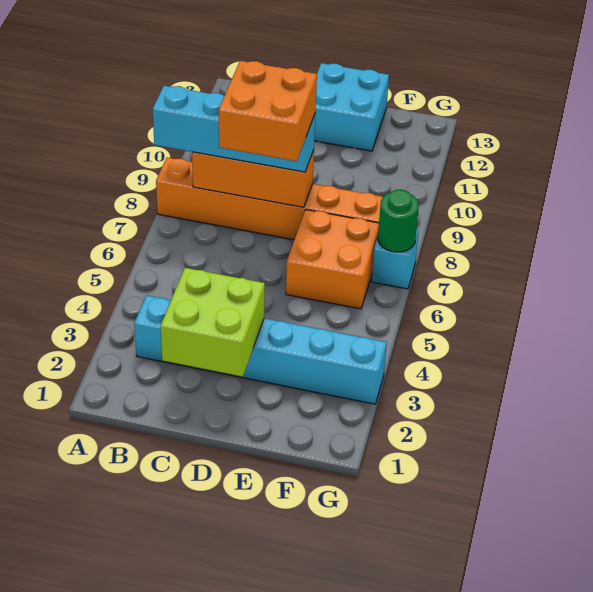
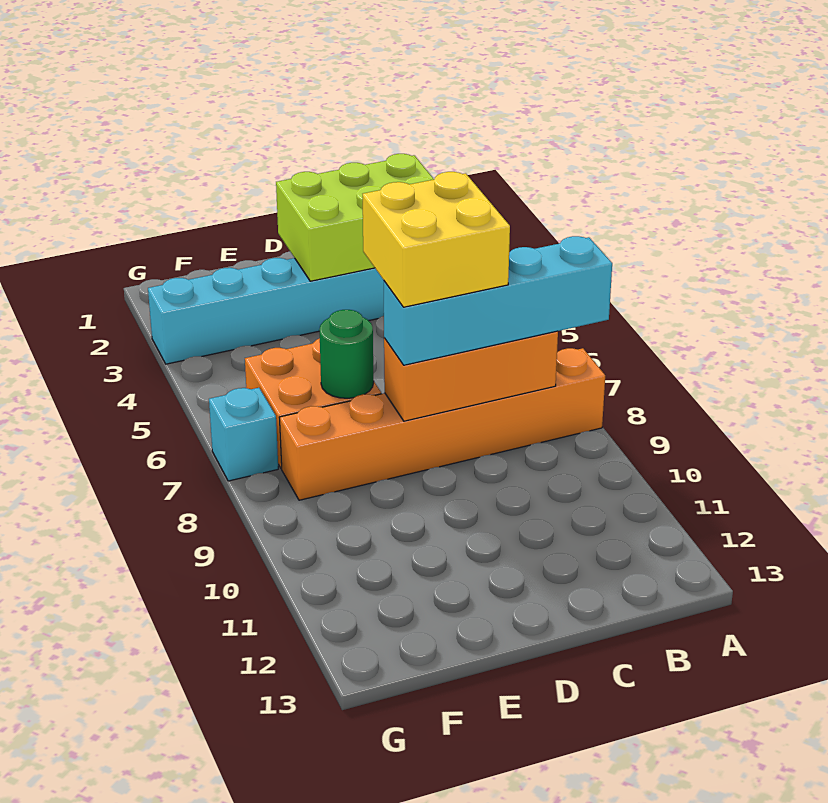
lime brick C2:D3 level 2 -> lime brick B2:D3 level 2
orange brick C7:D8 level 4 -> yellow brick C7:D8 level 4
cyan brick D12:E13 level 1 -> none
green round brick G7 level 2 -> green round brick E7 level 2

